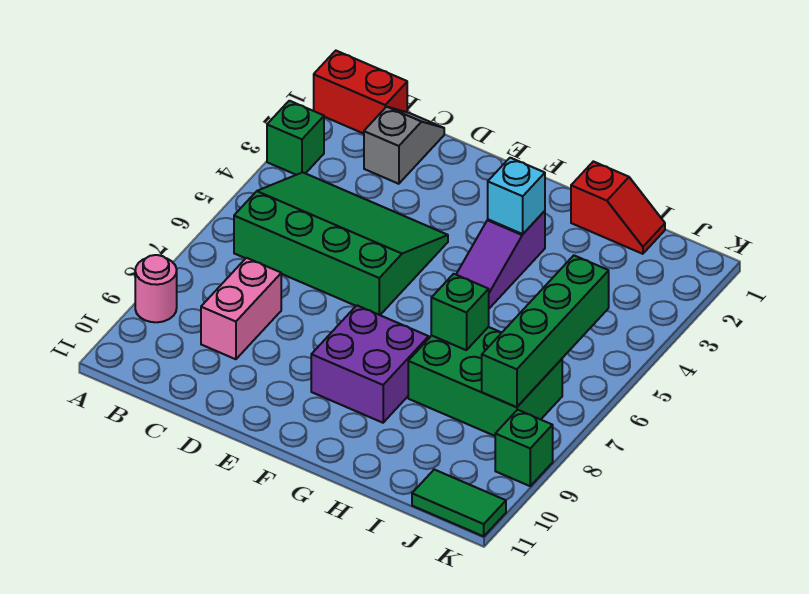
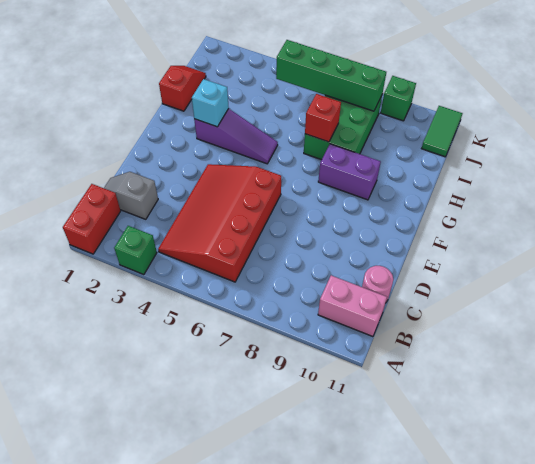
pink round brick A9 level 1 -> pink round brick C11 level 1
green slope B4:E6 level 1 top 6 -> red slope B4:E6 level 1 top 6
pink brick C8:C9 level 1 -> pink brick B10:B11 level 1
purple brick F8:G9 level 1 -> purple brick G8:G9 level 1
green brick H7 level 2 -> red brick H7 level 2

